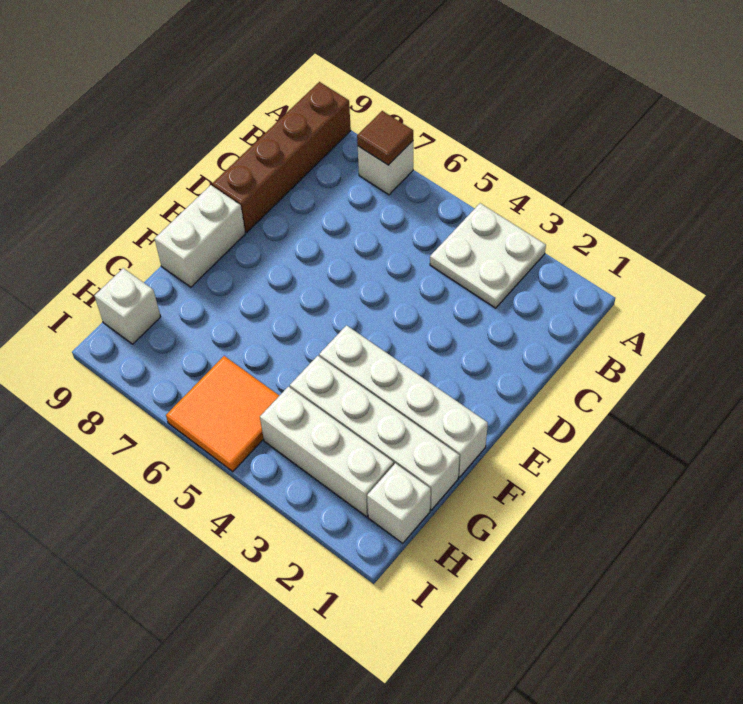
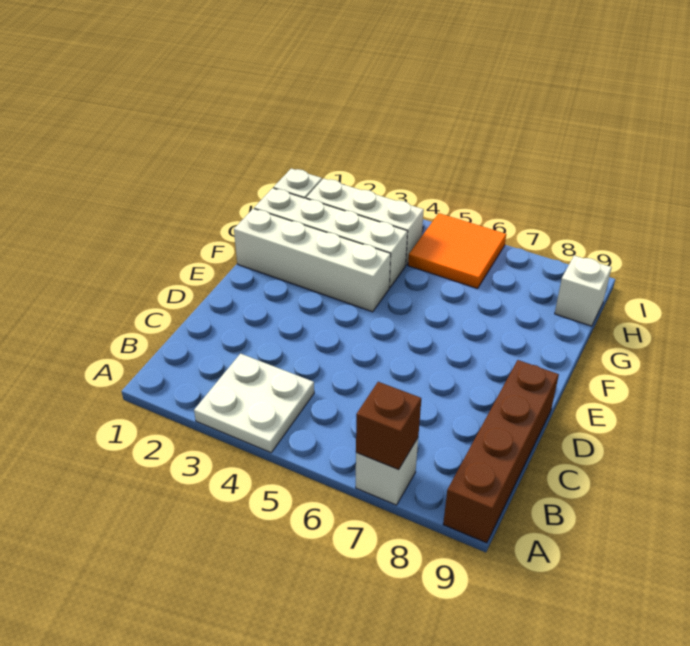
brown tile A7 level 2 -> brown brick A7 level 2
white brick E9:F9 level 1 -> none

